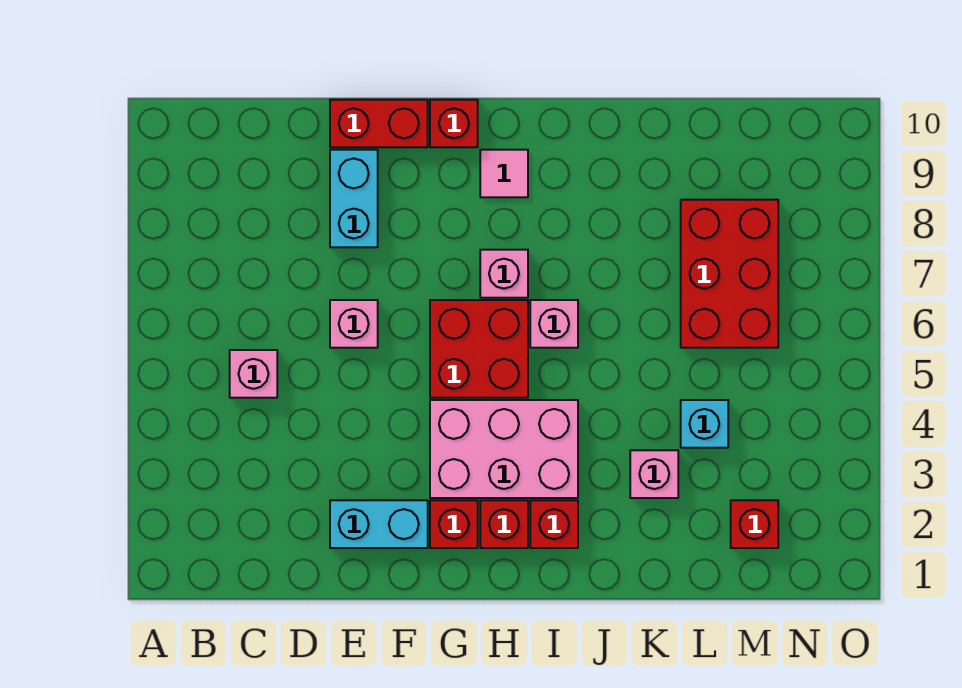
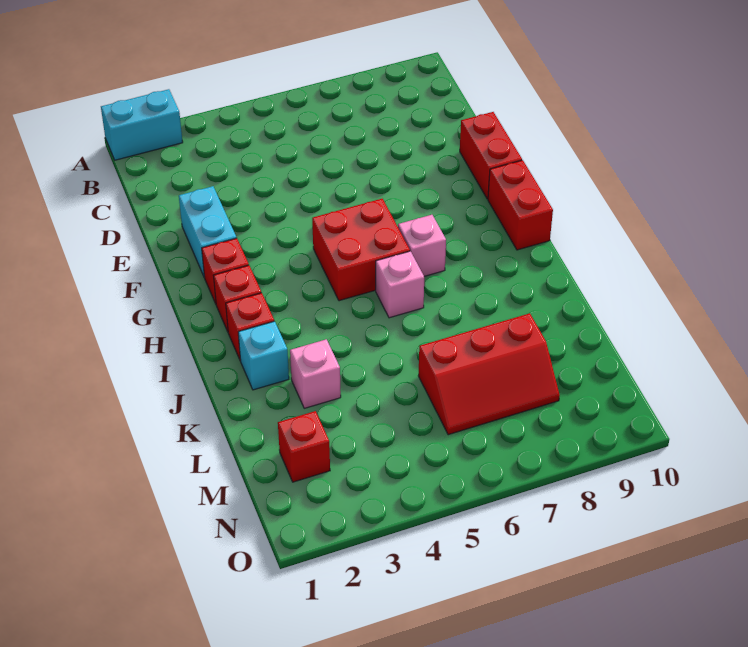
pink brick C5 level 1 -> none
pink brick E6 level 1 -> none
cyan brick E8:E9 level 1 -> cyan brick A1:A2 level 1
pink brick G3:I4 level 1 -> none
red brick G10 level 1 -> red brick G10:H10 level 1
pink tile H9 level 1 -> none
cyan brick L4 level 1 -> cyan brick J2 level 1
red brick L6:M8 level 1 -> red slope L6:M8 level 1 top L

